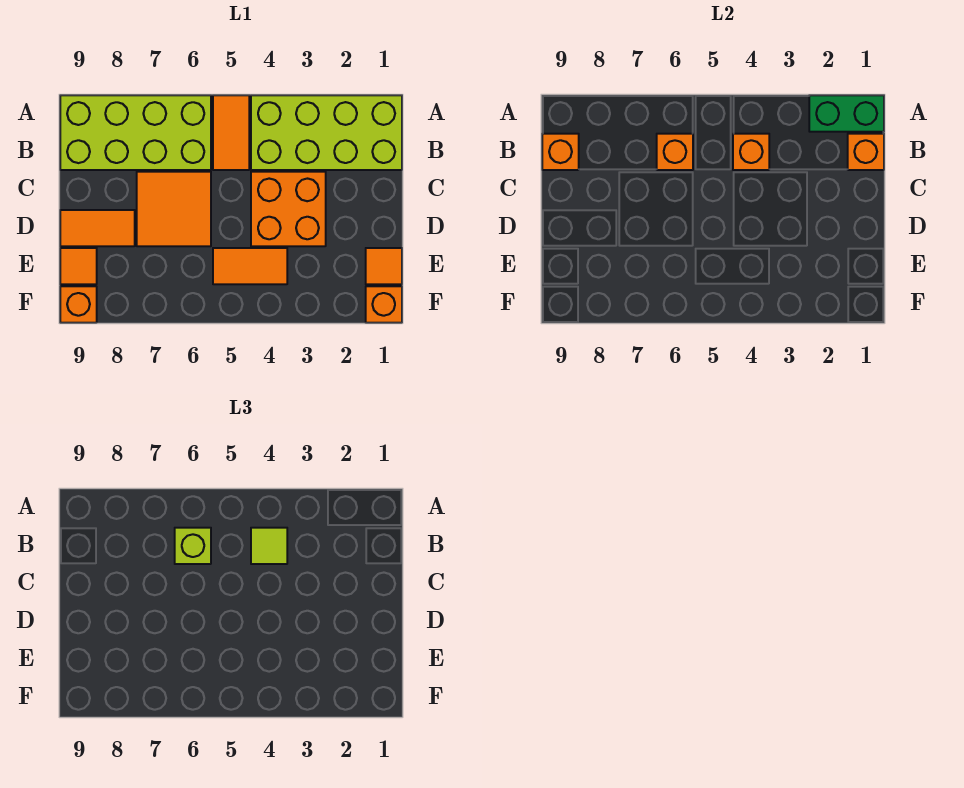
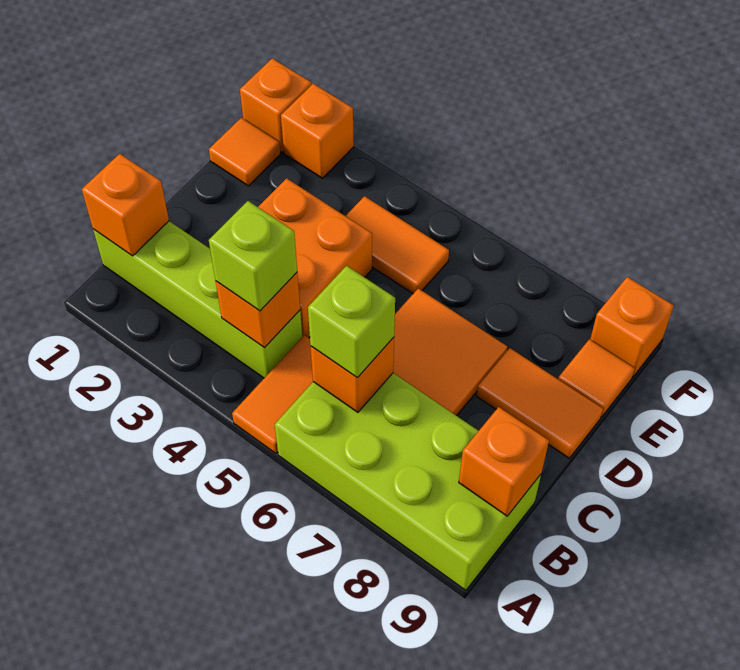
lime brick A1:B4 level 1 -> lime brick B1:B4 level 1
green brick A1:A2 level 2 -> none
lime tile B4 level 3 -> lime brick B4 level 3
none -> orange brick F2 level 1

